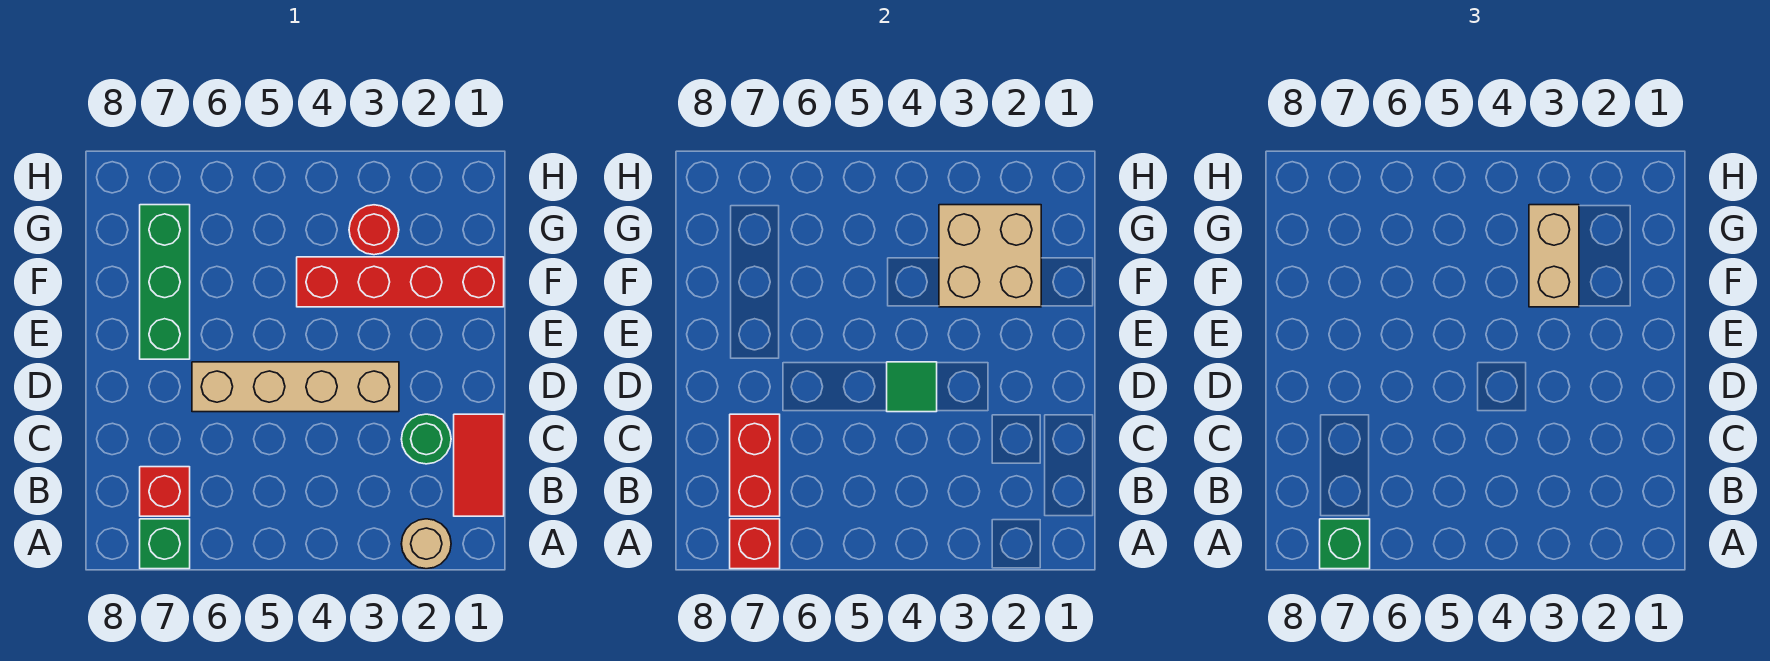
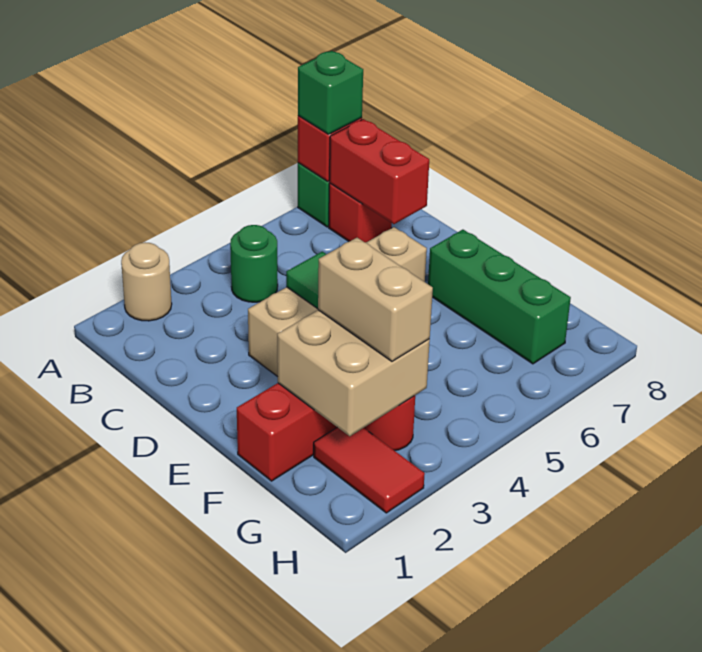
red tile B1:C1 level 1 -> red tile G2:H2 level 1
green round brick C2 level 1 -> green round brick B4 level 1

